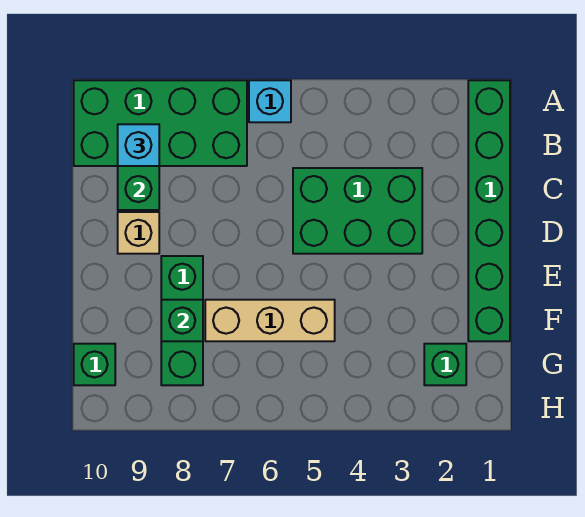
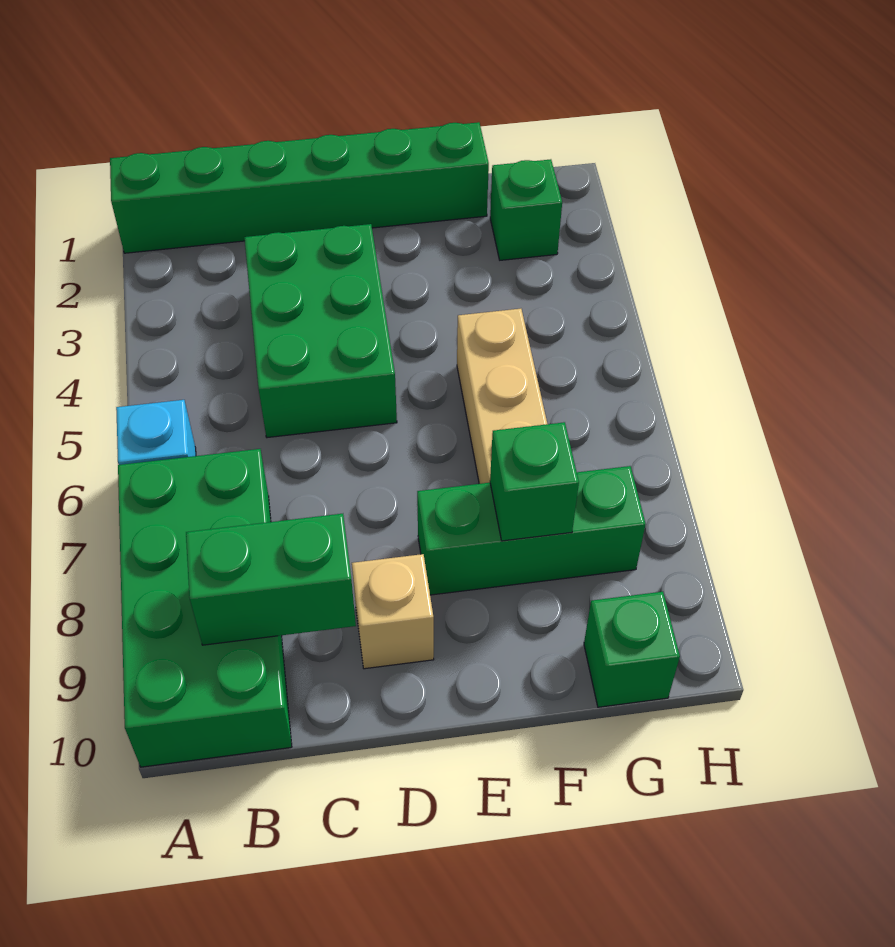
cyan brick B9 level 3 -> none

